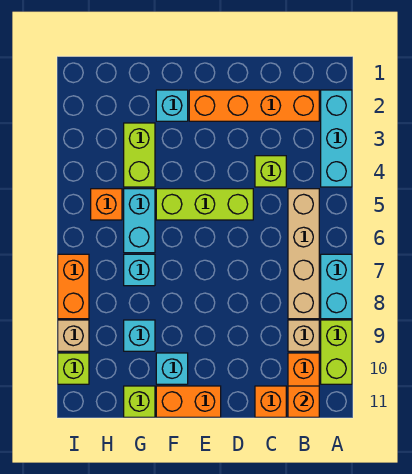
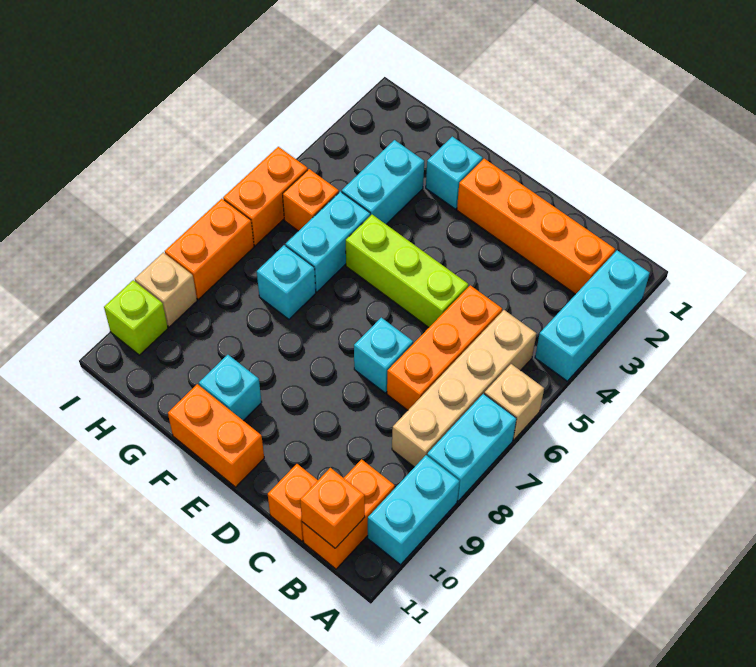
lime brick A9:A10 level 1 -> cyan brick A9:A10 level 1
tan brick B9 level 1 -> tan brick A6 level 1
lime brick C4 level 1 -> none
none -> orange brick C5:C7 level 1
lime brick G3:G4 level 1 -> cyan brick G3:G4 level 1
cyan brick G9 level 1 -> cyan brick D7 level 1
lime brick G11 level 1 -> none
none -> orange brick I5:I6 level 1

